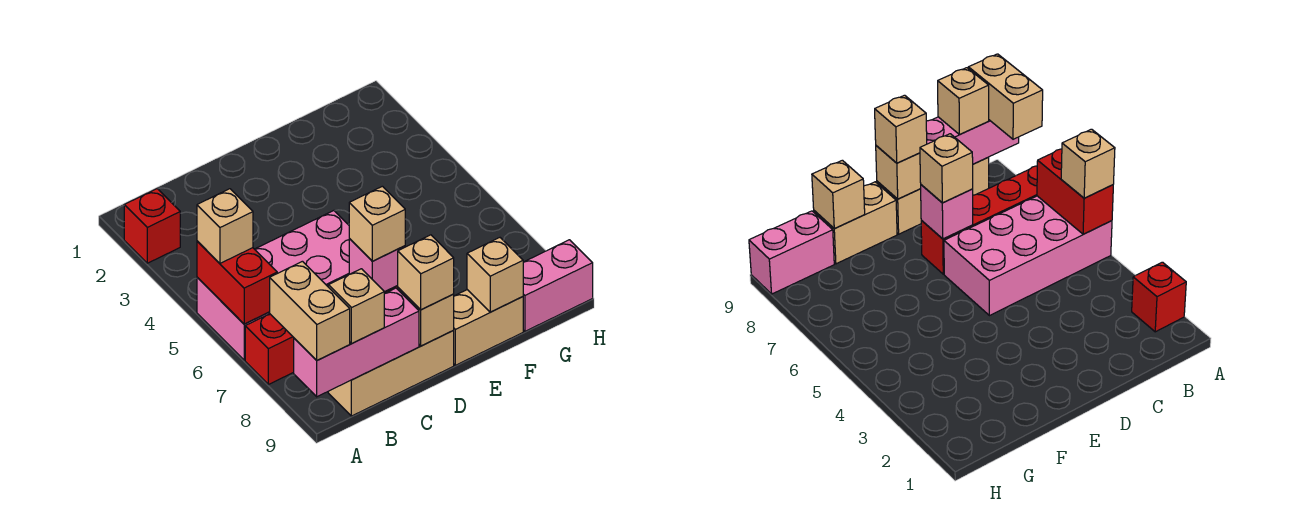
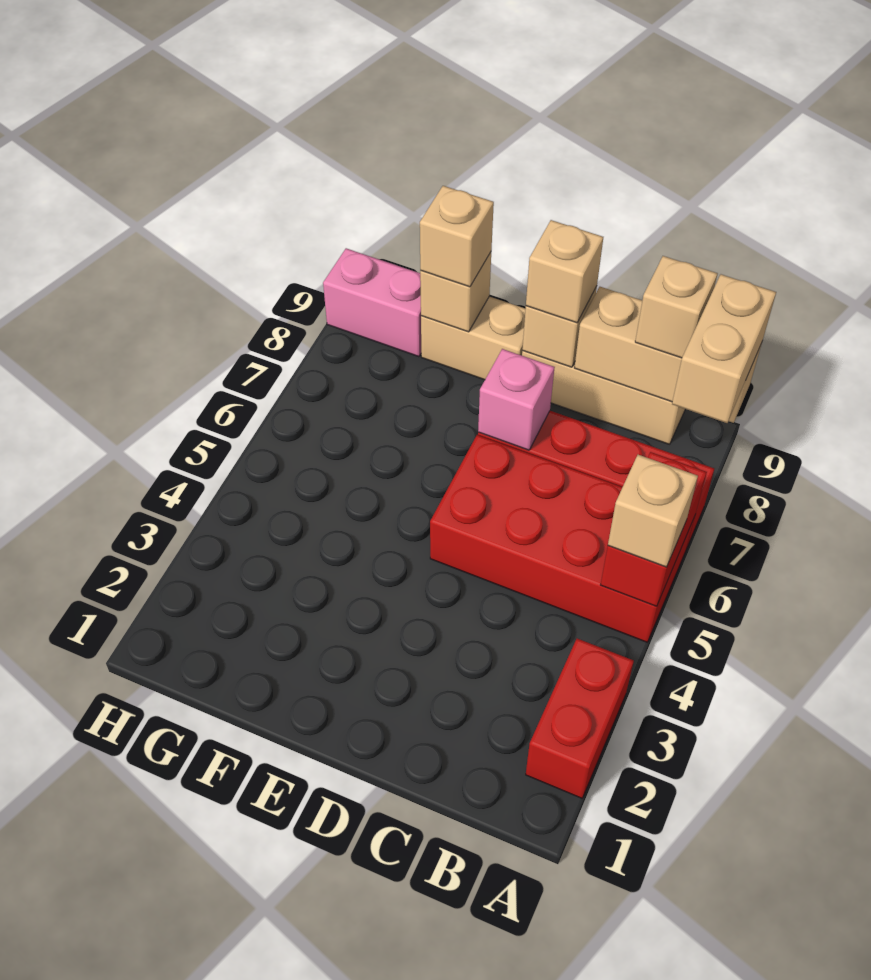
red brick A2 level 1 -> red brick A2:A3 level 1
pink brick A5:D6 level 1 -> red brick A5:D6 level 1
pink brick A9:C9 level 2 -> tan brick A9:C9 level 2
tan brick D7 level 3 -> tan brick F9 level 3

